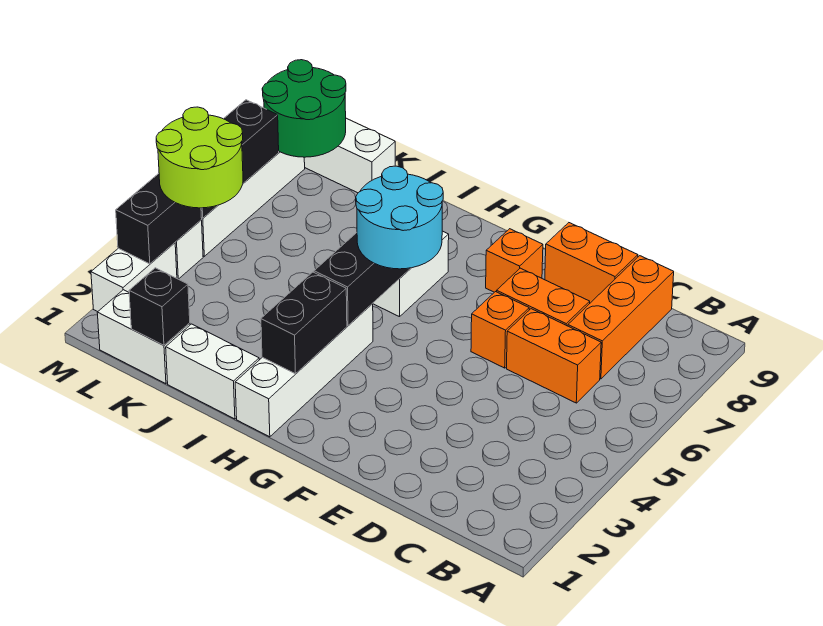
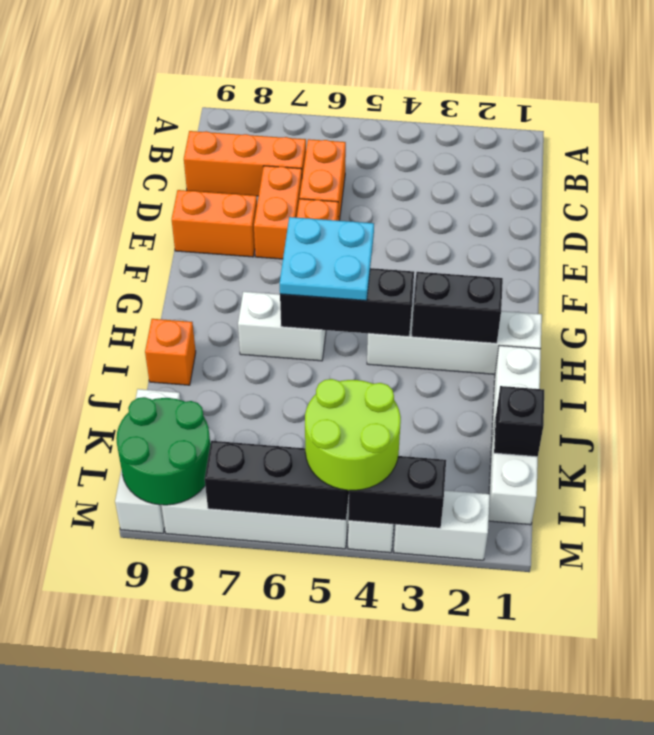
orange brick D9:E9 level 1 -> orange brick E8:E9 level 1
orange brick F8 level 1 -> orange brick I9 level 1
cyan round brick G5:H6 level 3 -> cyan plate G5:H6 level 3

